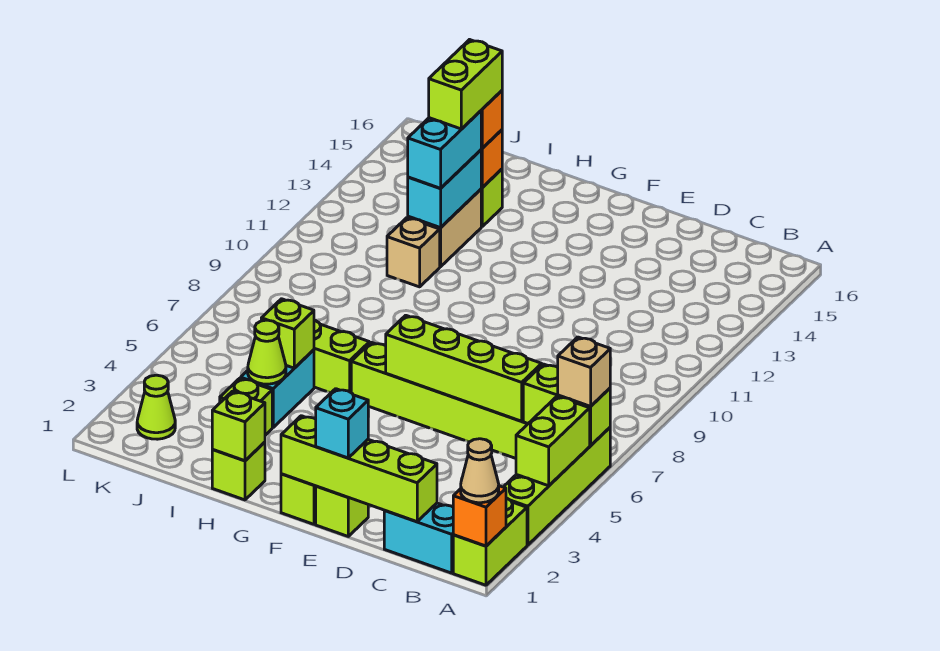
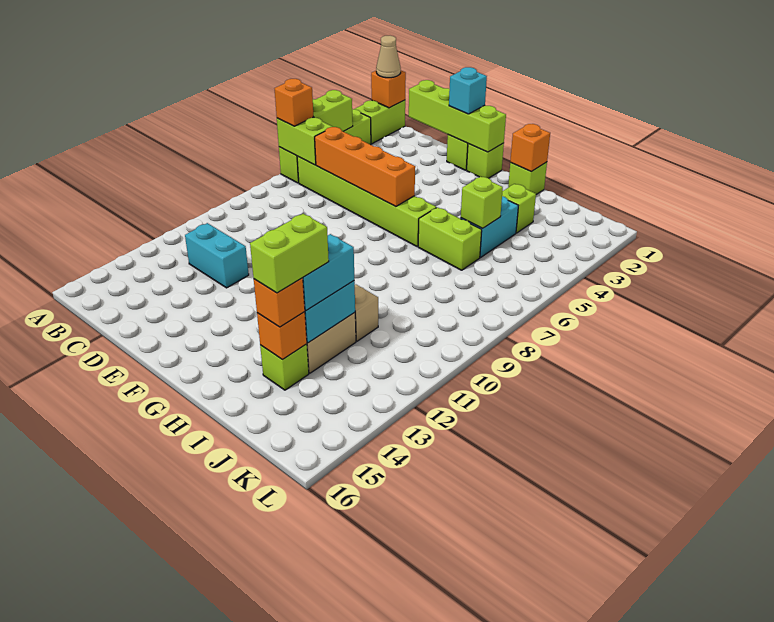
tan brick A6 level 3 -> orange brick A6 level 3
cyan brick B1:C1 level 1 -> cyan brick C12:D12 level 1
lime brick C6:F6 level 2 -> orange brick C6:F6 level 2
lime brick H1 level 2 -> orange brick H1 level 2
lime cone I4 level 2 -> none
lime cone K2 level 1 -> none

